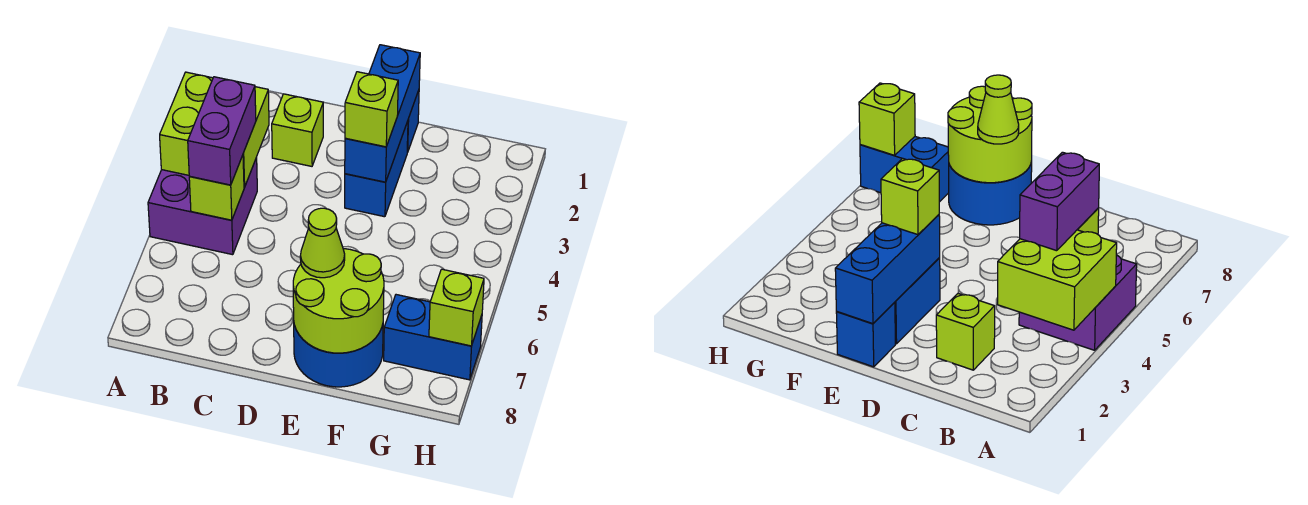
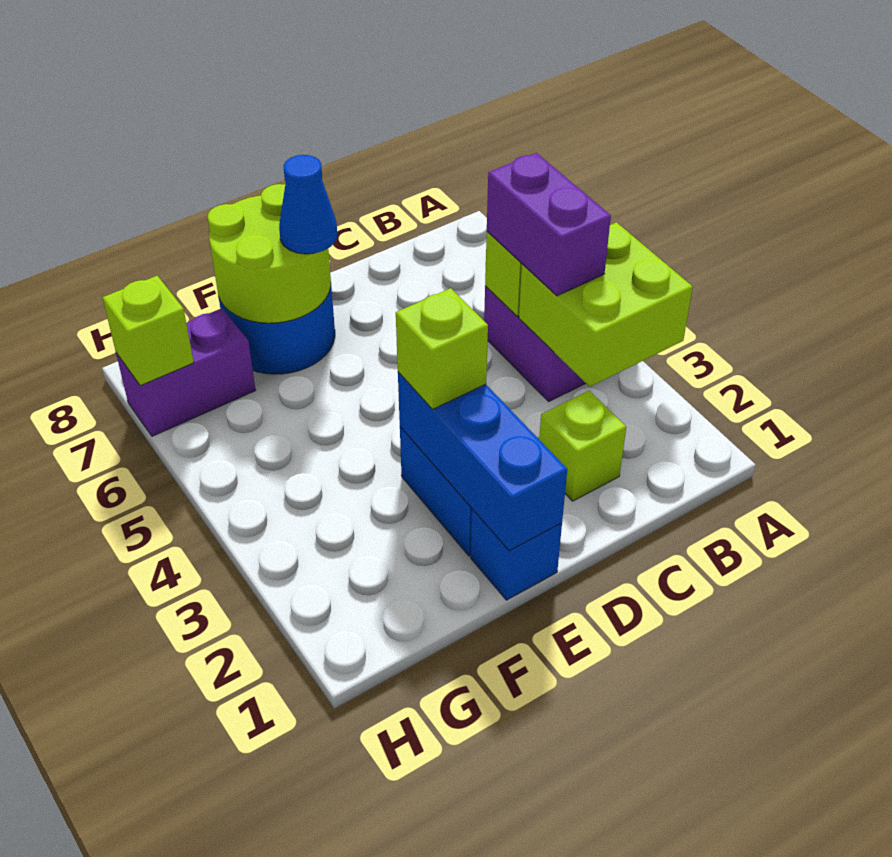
lime cone E7 level 3 -> blue cone E7 level 3
blue brick G7:H7 level 1 -> purple brick G7:H7 level 1

